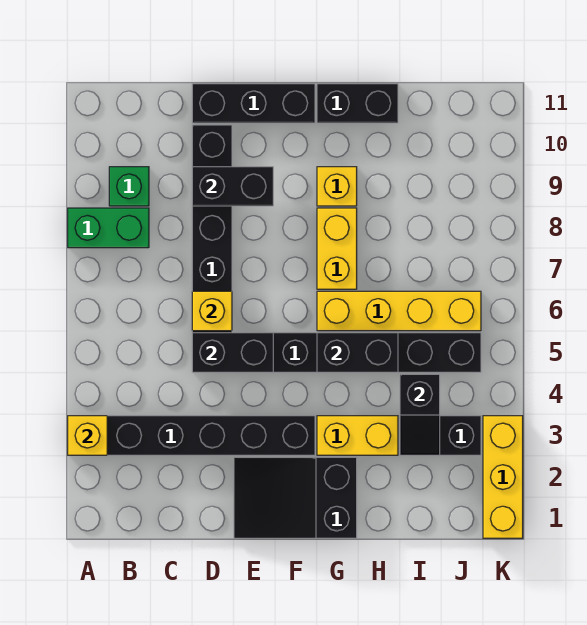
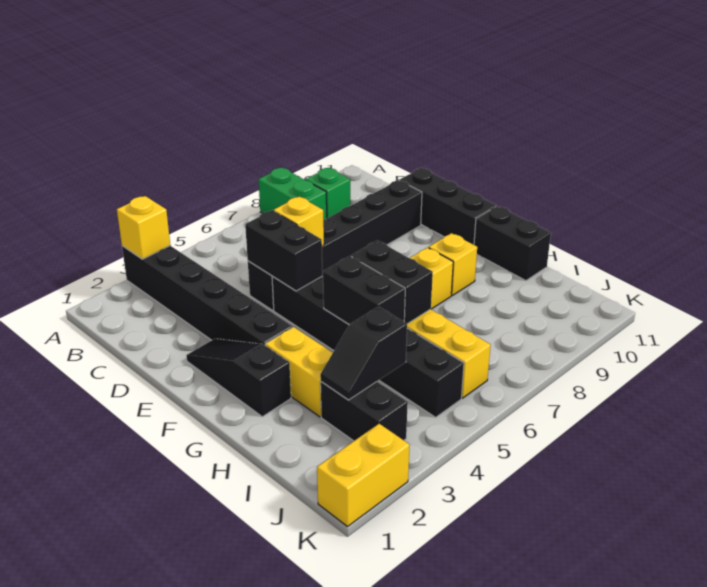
black brick D9:E9 level 2 -> black brick G6:H6 level 2
black slope E1:G2 level 1 top G -> black slope E2:G2 level 1 top G
yellow brick K1:K3 level 1 -> yellow brick K1:K2 level 1

